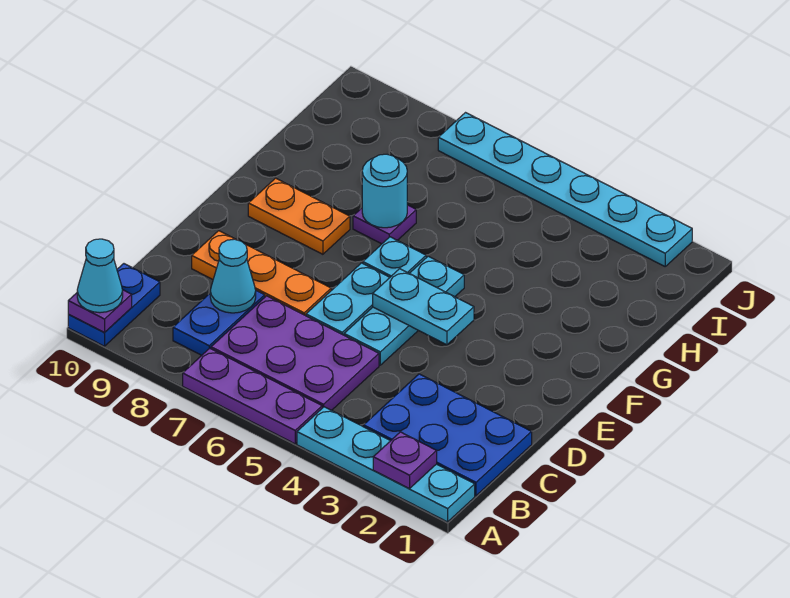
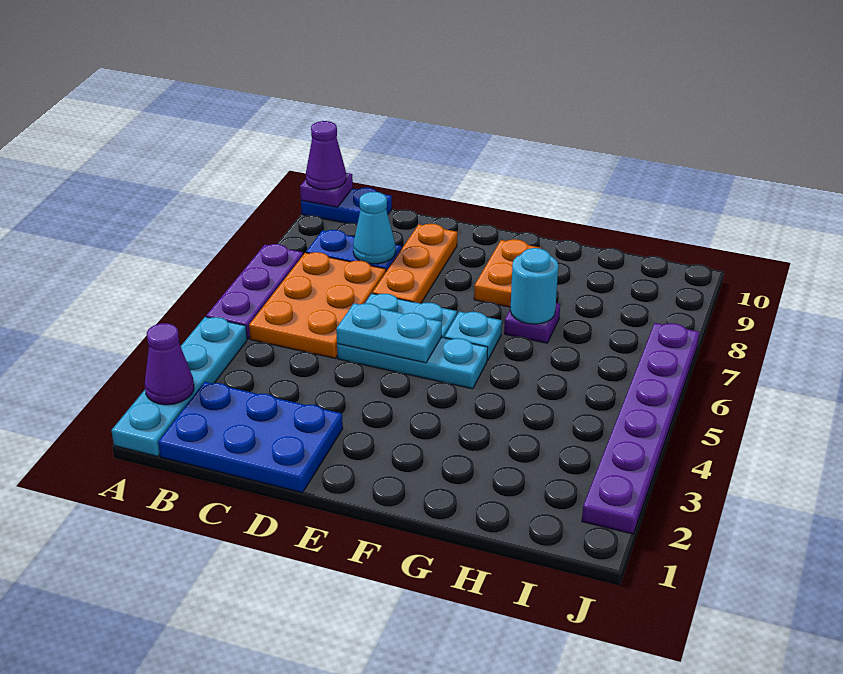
purple plate A2 level 2 -> purple cone A2 level 2
cyan cone A10 level 3 -> purple cone A10 level 3
blue plate B1:C3 level 1 -> blue plate B1:D2 level 1
purple plate B5:C7 level 1 -> orange plate B5:C7 level 1
cyan plate E4:E5 level 2 -> cyan plate D5:E5 level 2
cyan plate J2:J7 level 1 -> purple plate J2:J7 level 1

